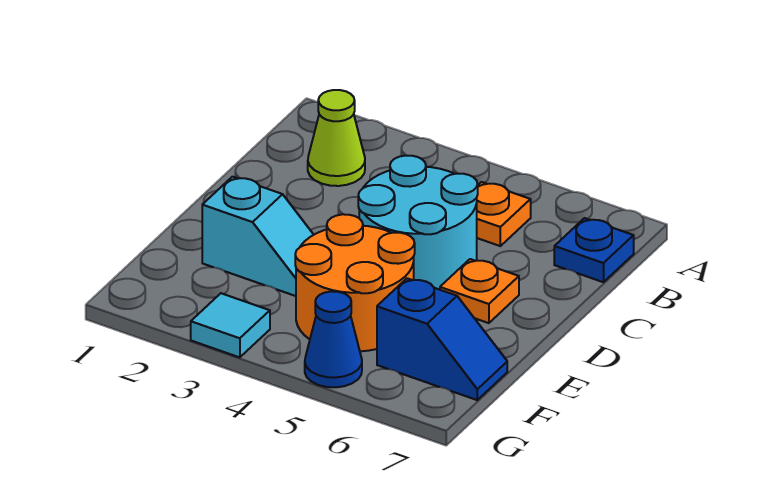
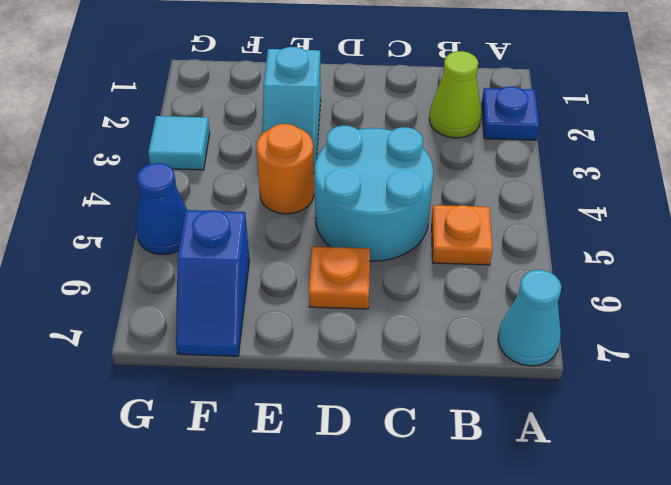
none -> cyan cone A7 level 1
blue plate B7 level 1 -> blue plate A2 level 1
orange round brick E4:F5 level 1 -> orange round brick E4 level 1

